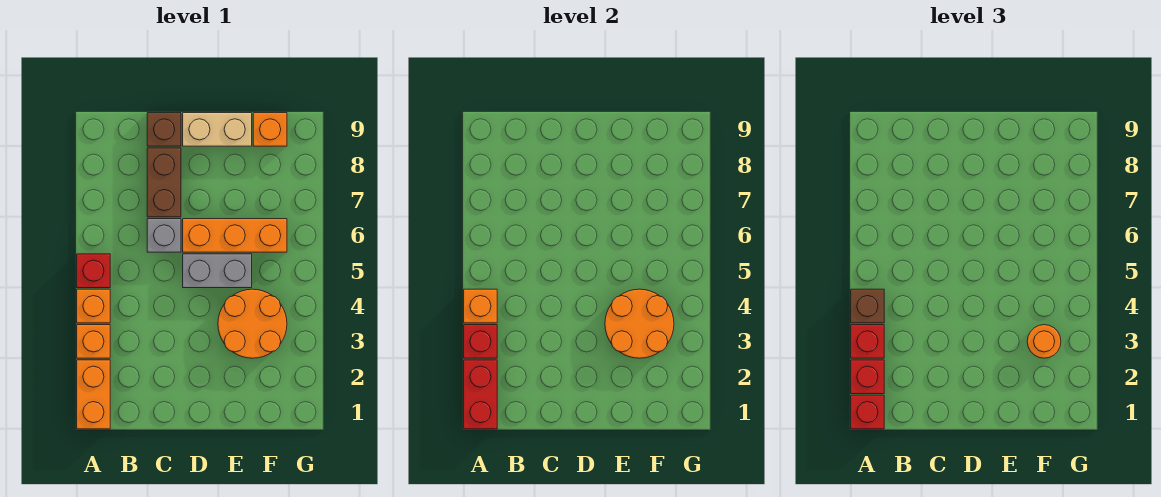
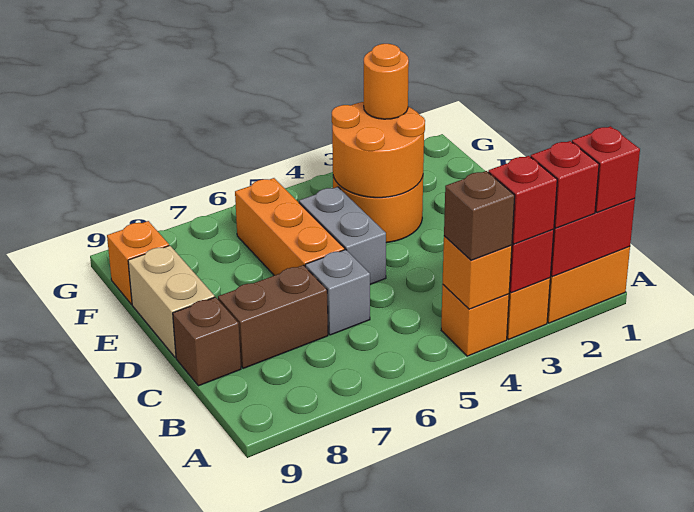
red brick A5 level 1 -> none

